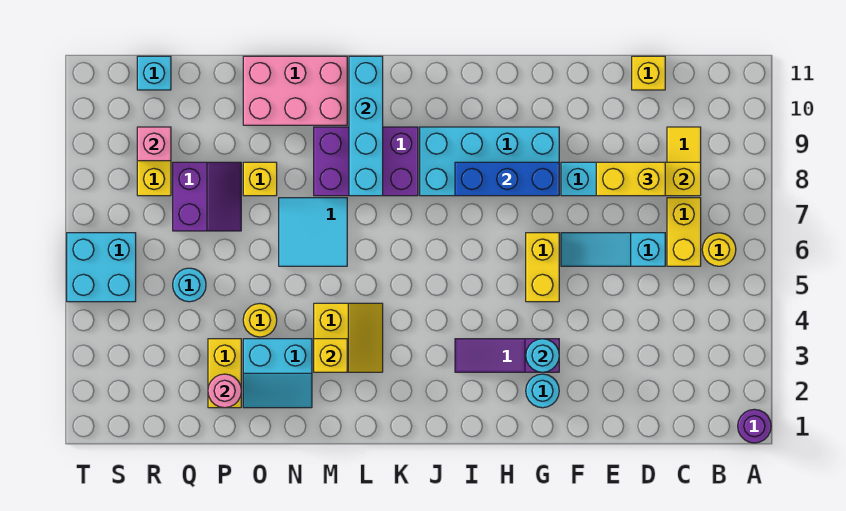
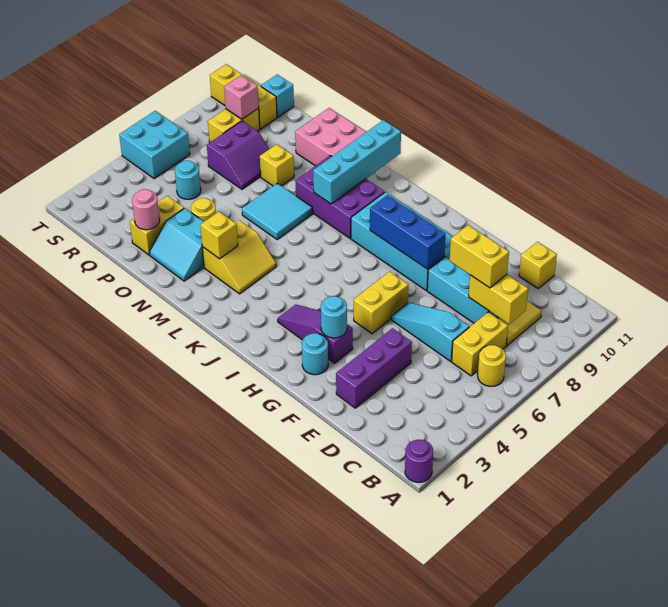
none -> purple brick E2:E4 level 1
none -> yellow brick R10:T10 level 1

